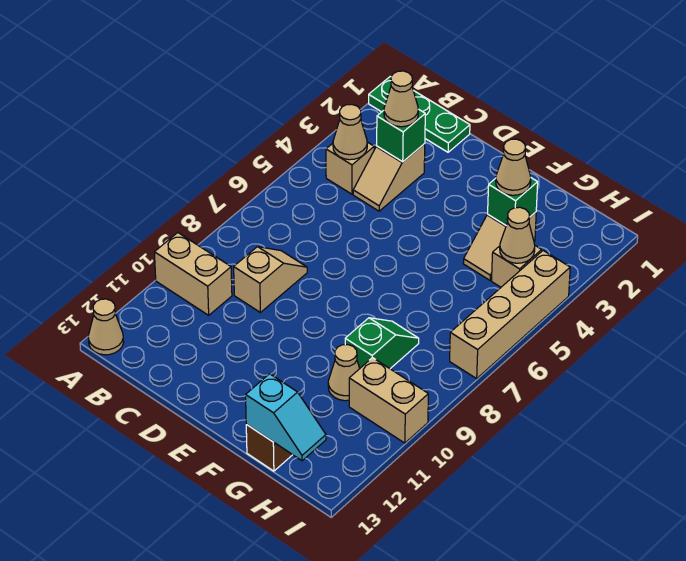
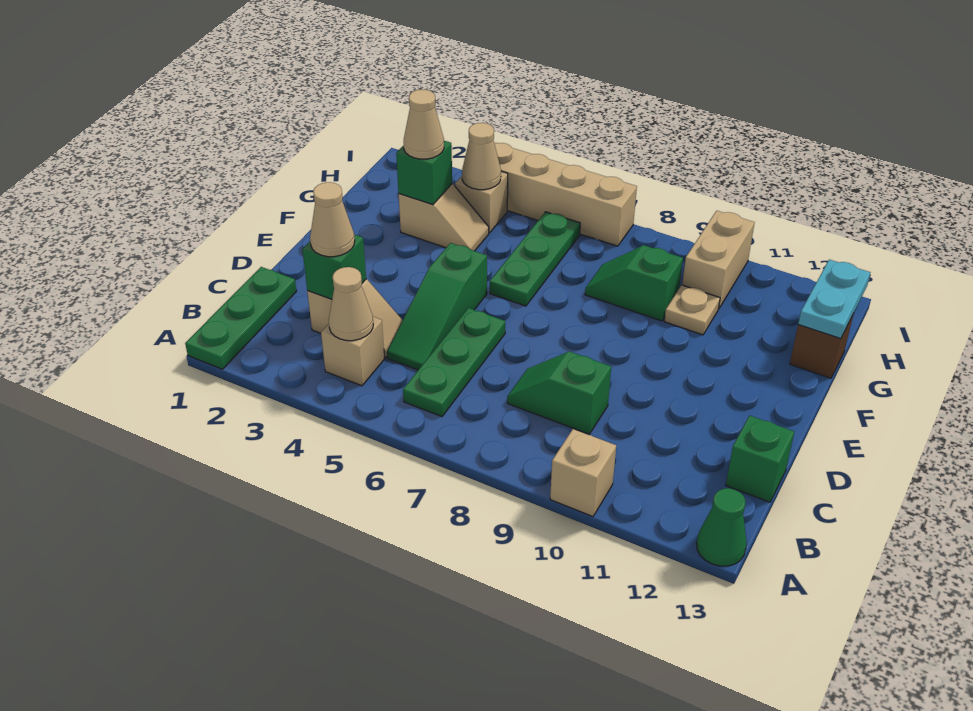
tan brick A10:B10 level 1 -> tan brick A10 level 1
tan cone A13 level 1 -> green cone A13 level 1
none -> green plate B6:D6 level 1
none -> green slope C5:E5 level 1 top E
tan slope C8:C9 level 1 top 9 -> green slope C8:C9 level 1 top 9
none -> green brick C13 level 1
none -> green plate F6:H6 level 1
tan cone G10 level 1 -> tan plate G10 level 1
cyan slope G13:H13 level 2 top G -> cyan plate G13:H13 level 2

